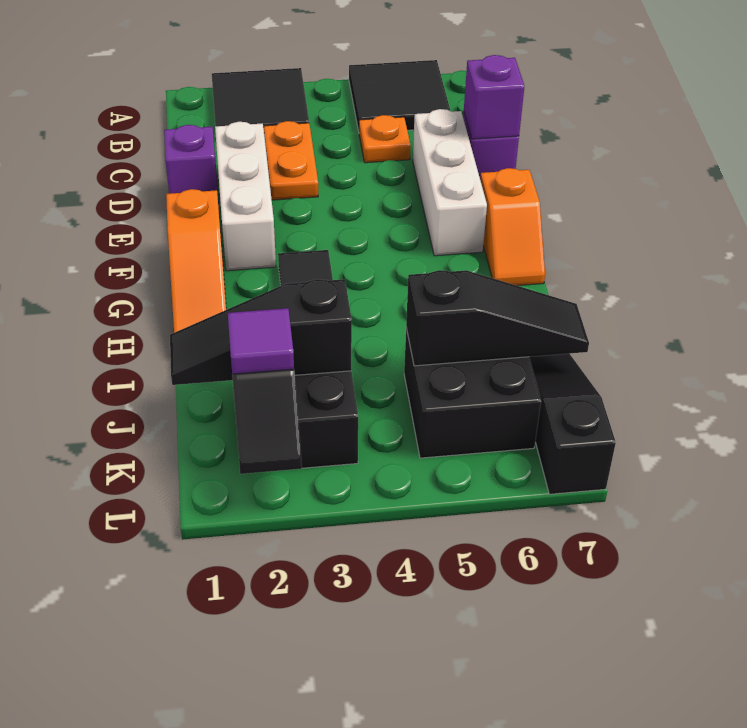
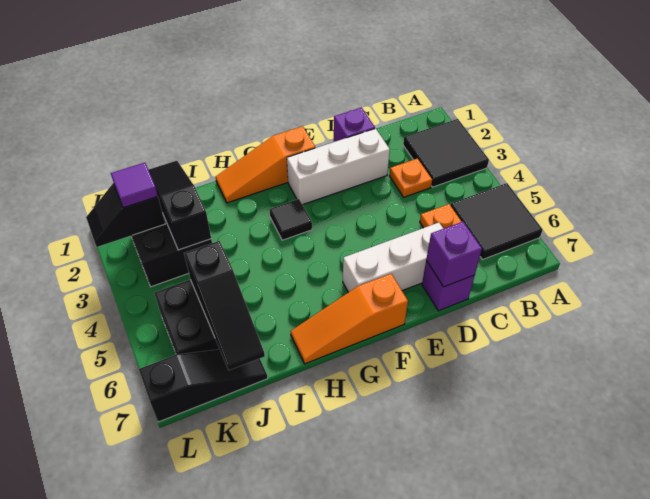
orange plate C3:D3 level 1 -> orange plate C3 level 1
orange slope F7:G7 level 1 top F -> orange slope F7:H7 level 1 top F

